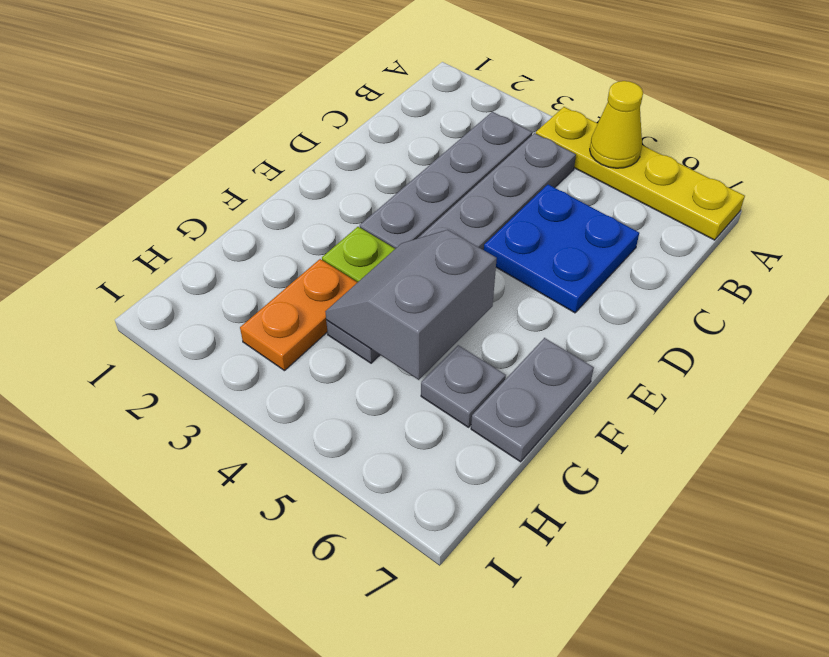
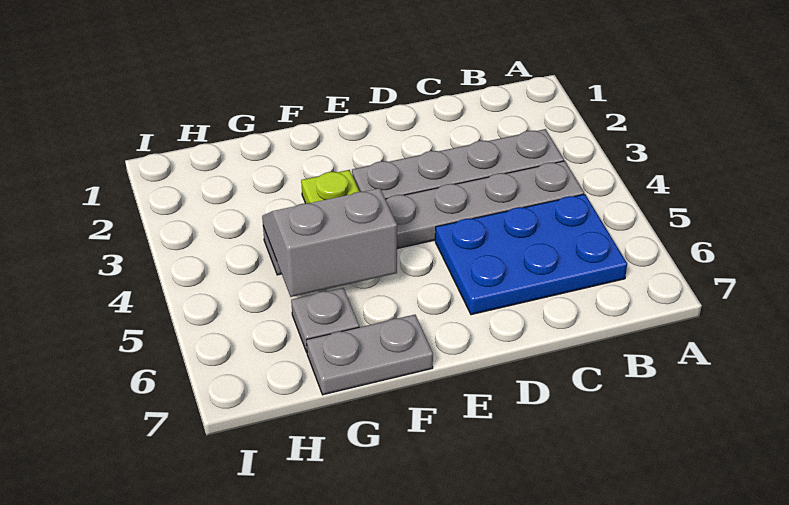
yellow plate A4:A7 level 1 -> none
yellow cone A5 level 2 -> none
blue plate C5:D6 level 1 -> blue plate B5:D6 level 1
orange plate G3:H3 level 1 -> none

